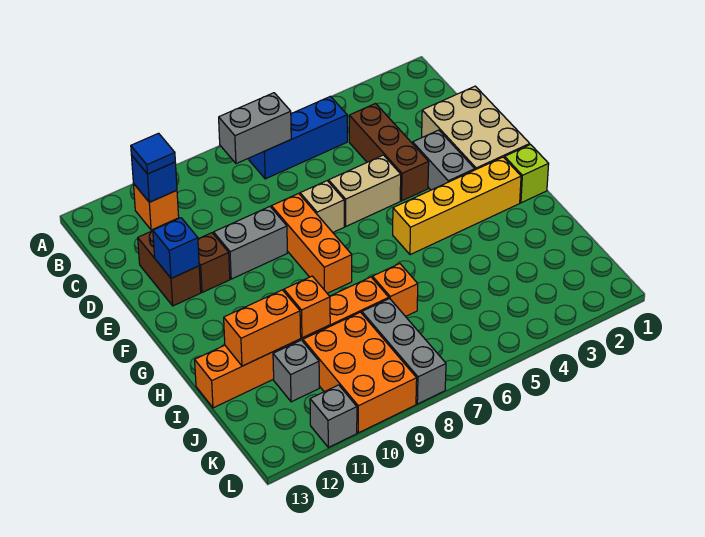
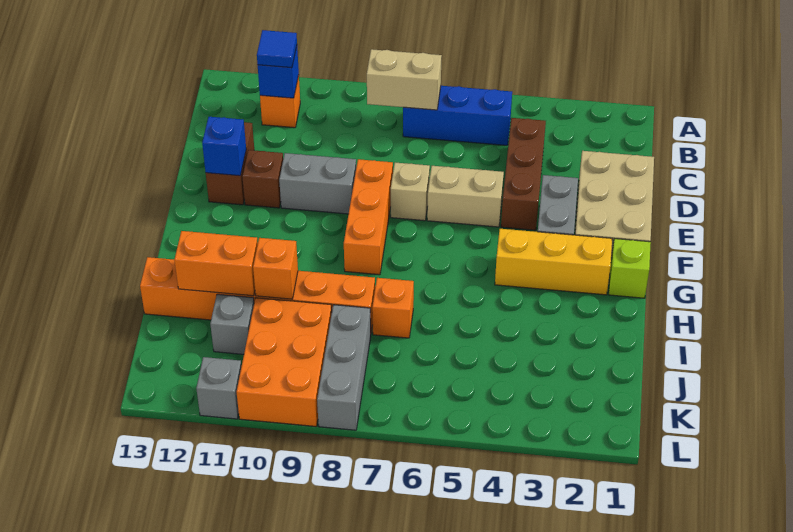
grey brick B7:B8 level 2 -> tan brick B7:B8 level 2
yellow brick G2:G5 level 1 -> yellow brick G2:G4 level 1

